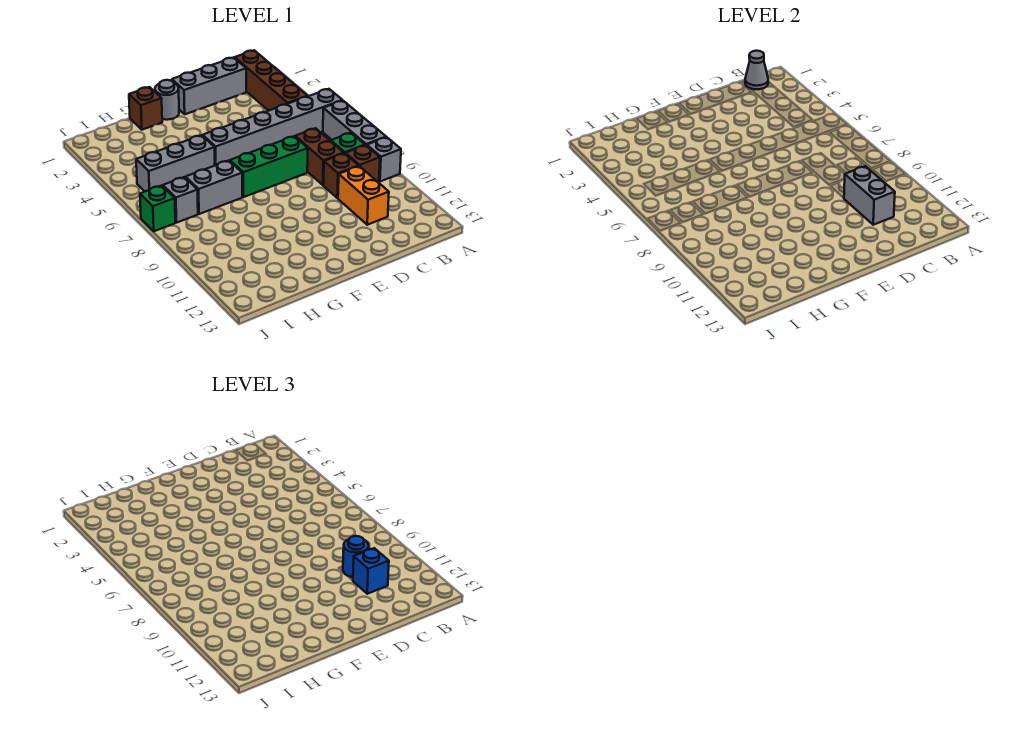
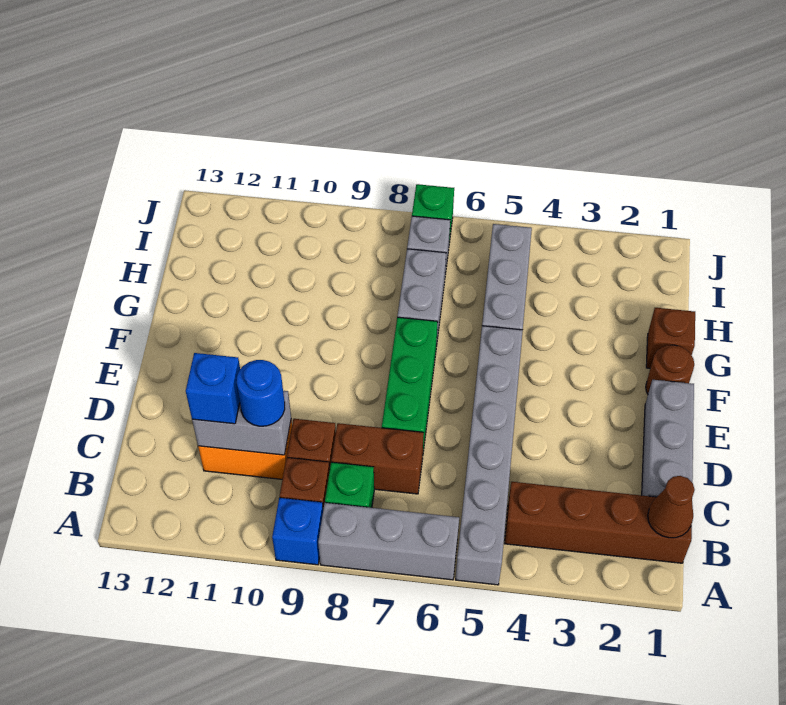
grey brick A9 level 1 -> blue brick A9 level 1
grey cone B1 level 2 -> brown cone B1 level 2
grey round brick F1 level 1 -> brown round brick F1 level 1

